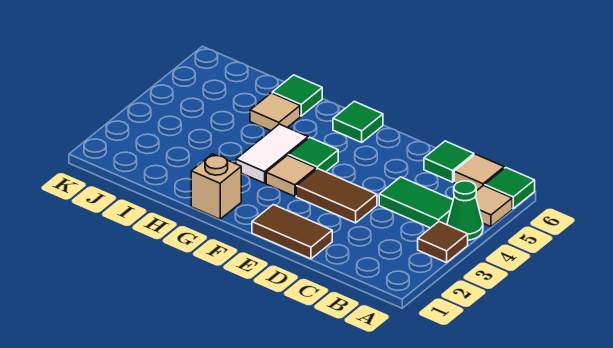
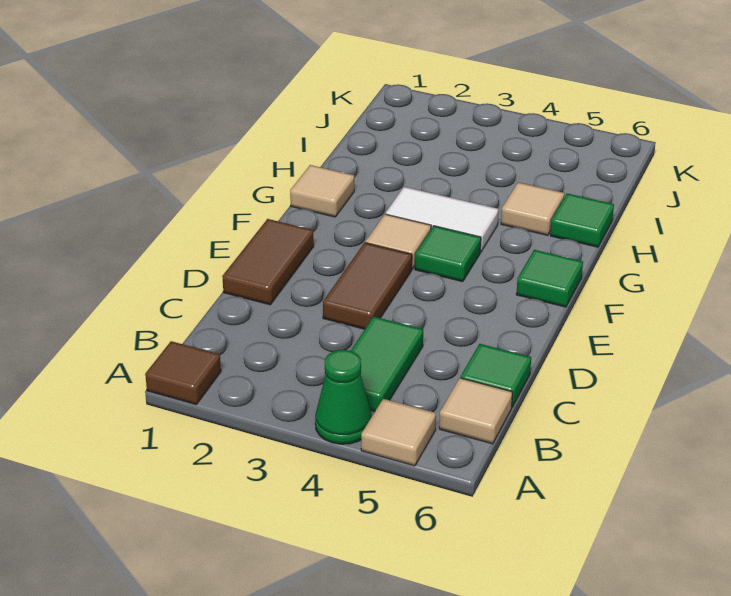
brown tile A3 level 1 -> brown tile A1 level 1
green tile A6 level 1 -> none
tan brick G1 level 1 -> tan tile G1 level 1

